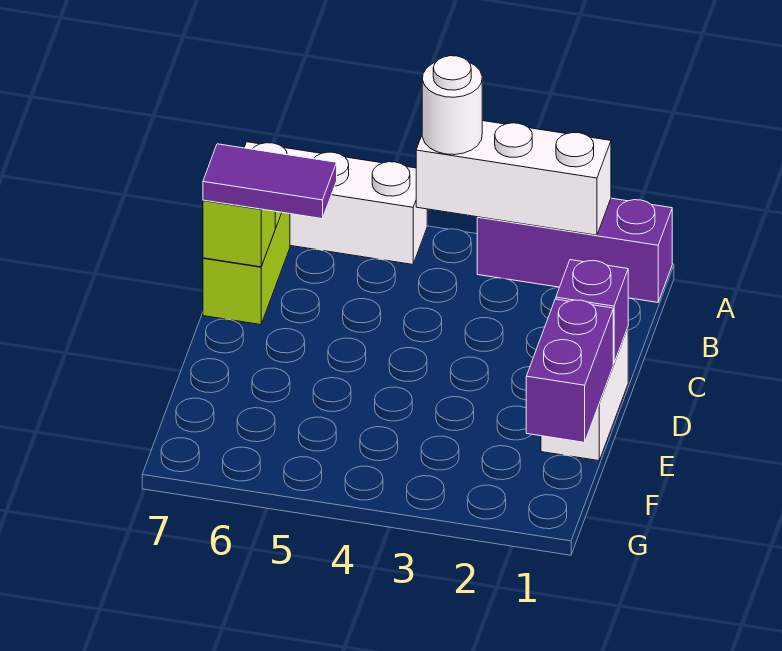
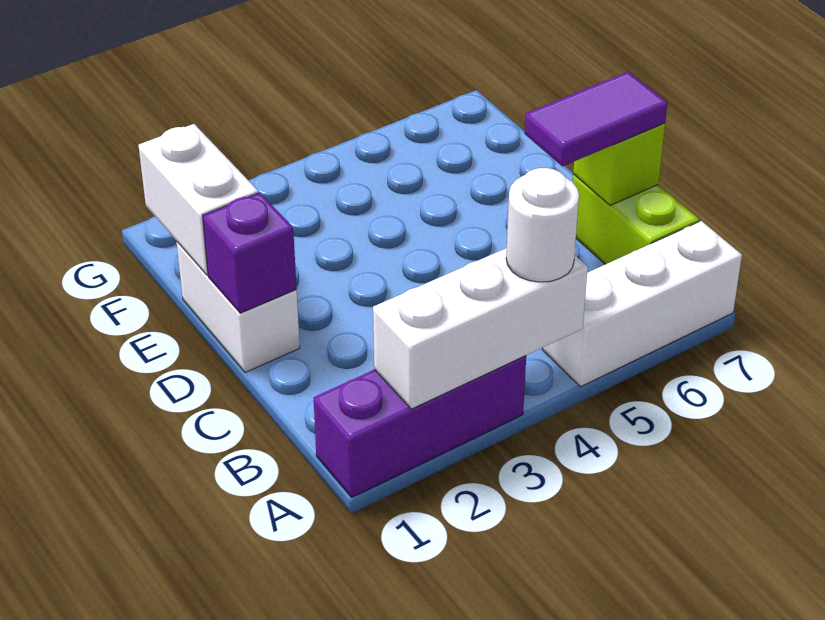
purple brick E1:F1 level 2 -> white brick E1:F1 level 2

